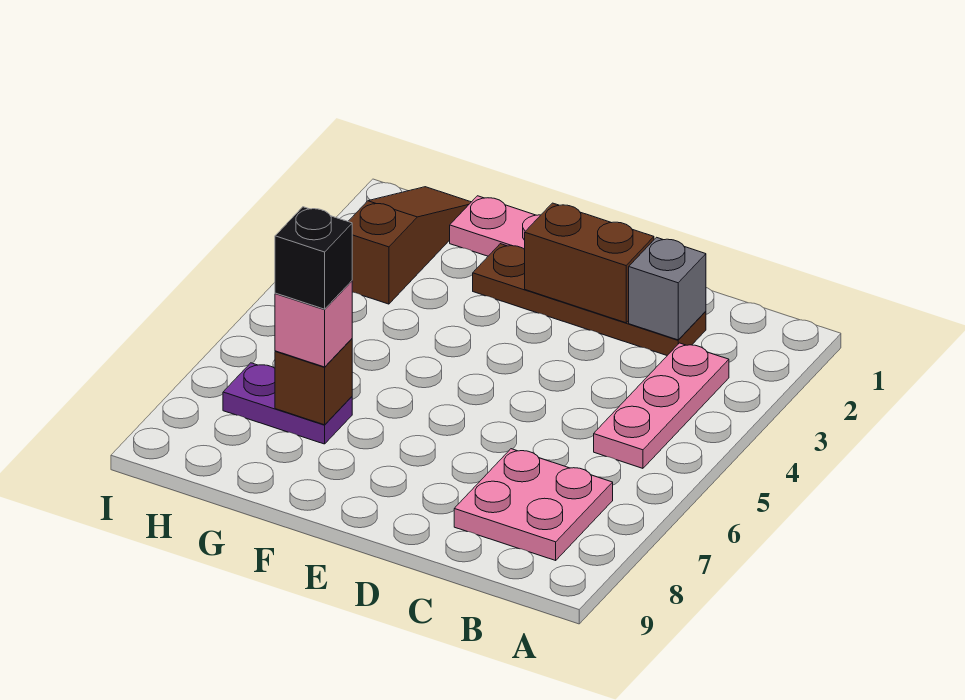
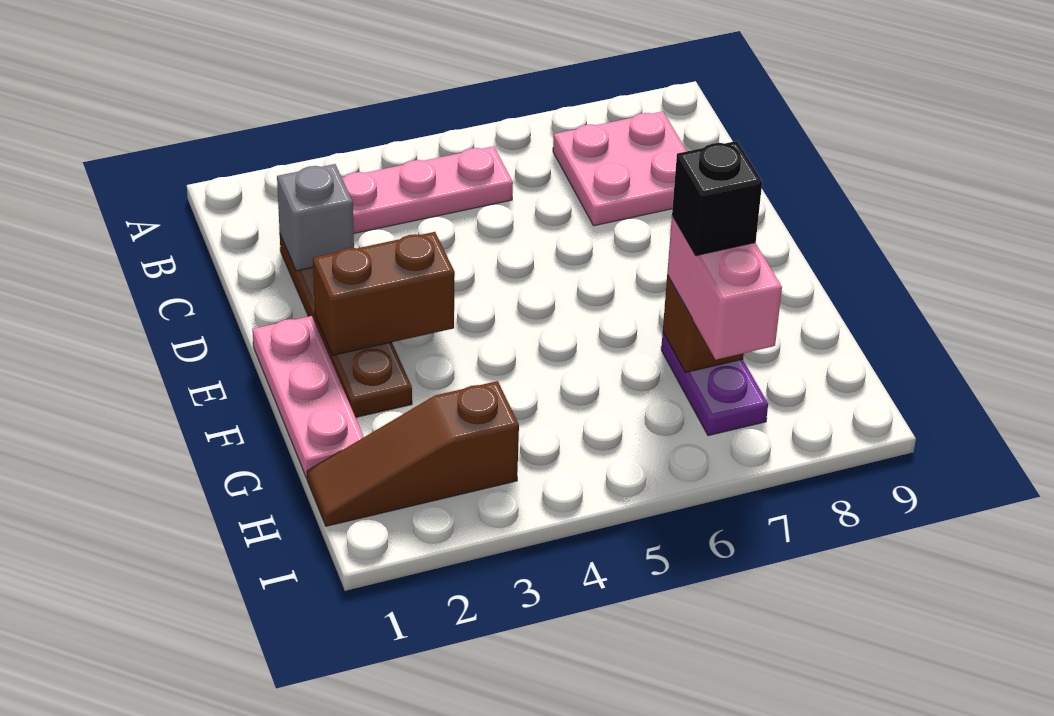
brown brick D2:E2 level 2 -> brown brick E2:E3 level 2
pink brick G7 level 3 -> pink brick G7:H7 level 3

